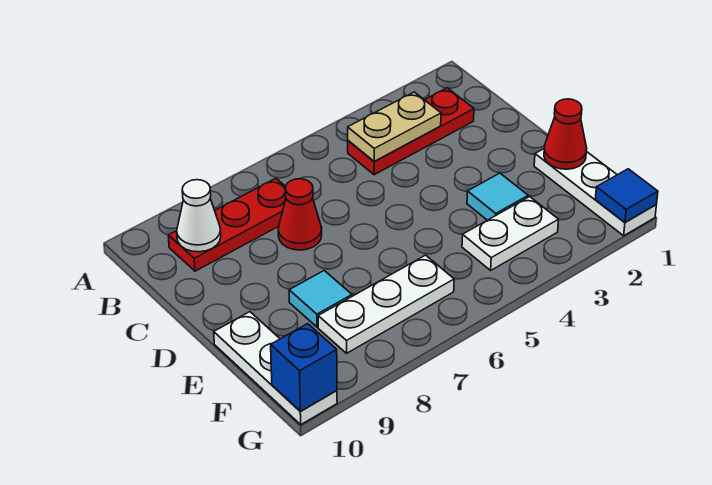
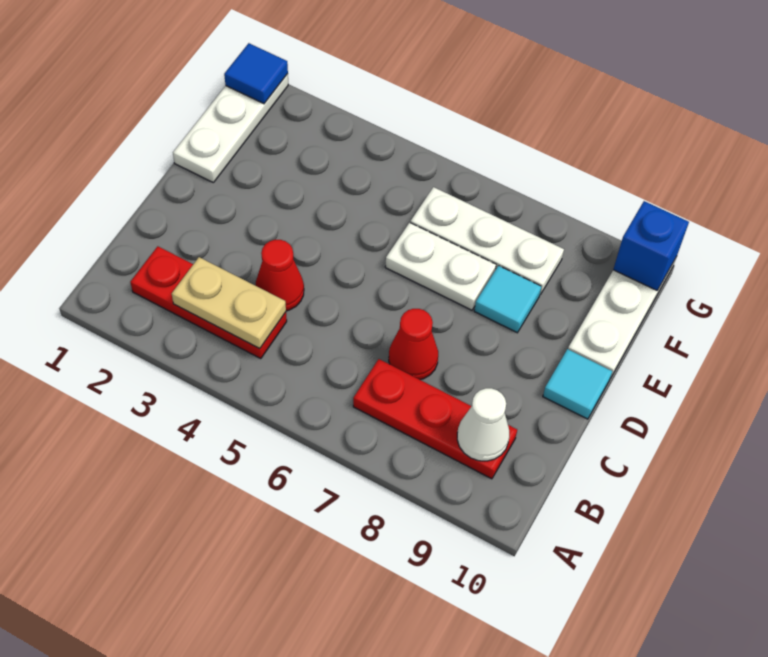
red cone E1 level 2 -> red cone C4 level 1
cyan tile E3 level 1 -> cyan tile D10 level 1
white plate F3:F4 level 1 -> white plate E6:E7 level 1

